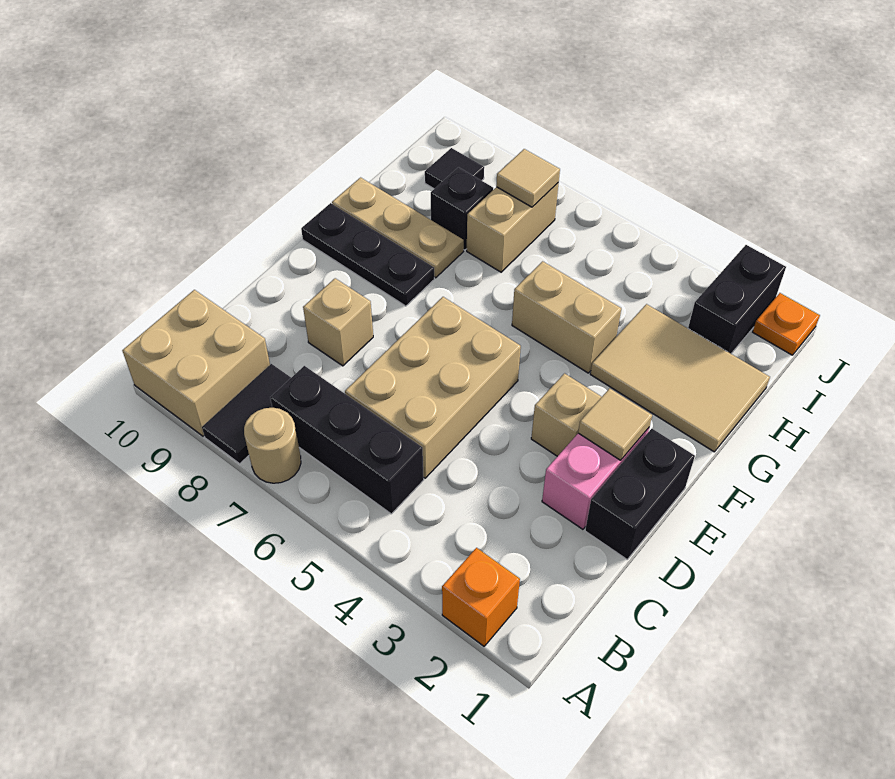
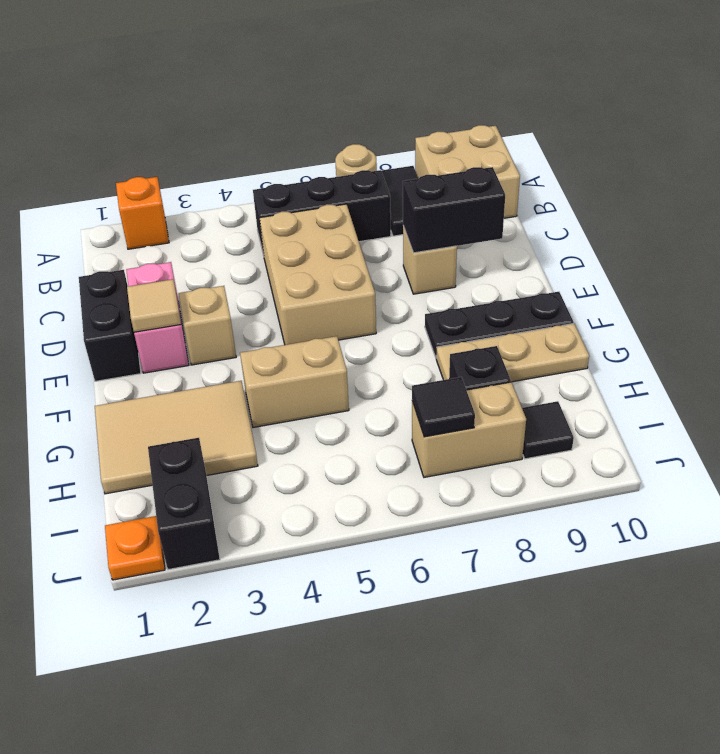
none -> black brick D8:D9 level 2
tan brick H7:I7 level 1 -> tan brick I7:I8 level 1
tan tile I7 level 2 -> black tile I7 level 2

